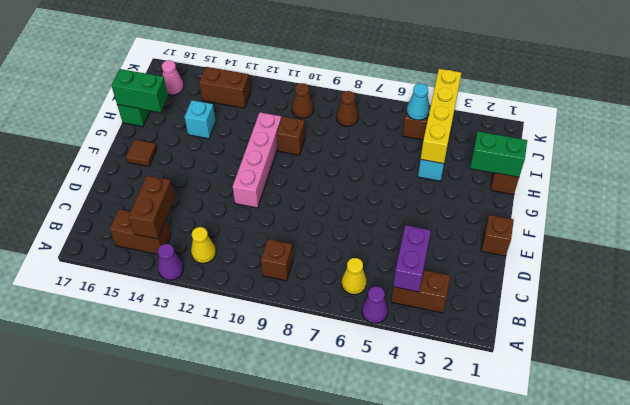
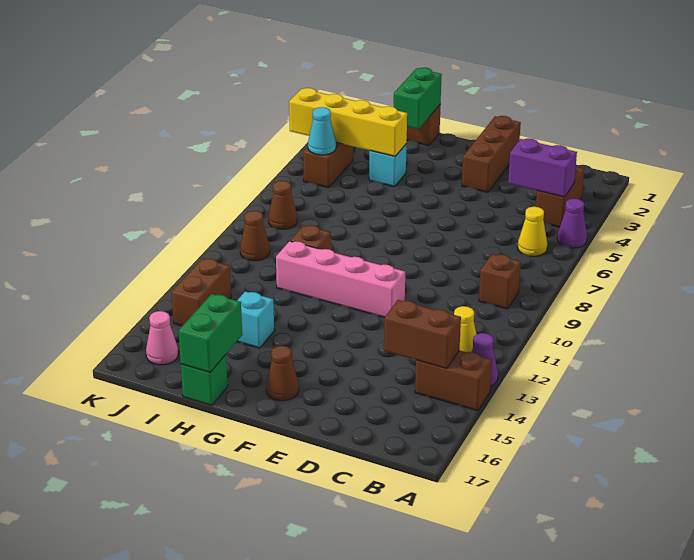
brown brick B14:B15 level 1 -> brown brick A14:B14 level 1
brown brick E1 level 1 -> brown brick E1:E3 level 1
brown tile F16 level 1 -> brown cone F16 level 1

